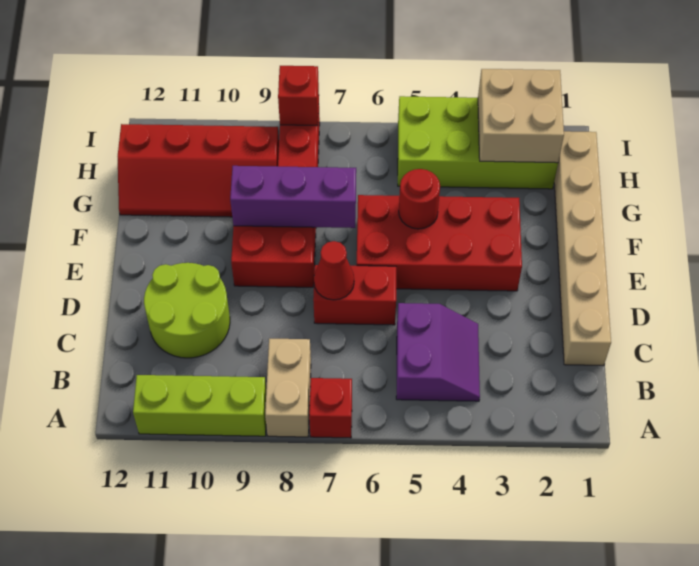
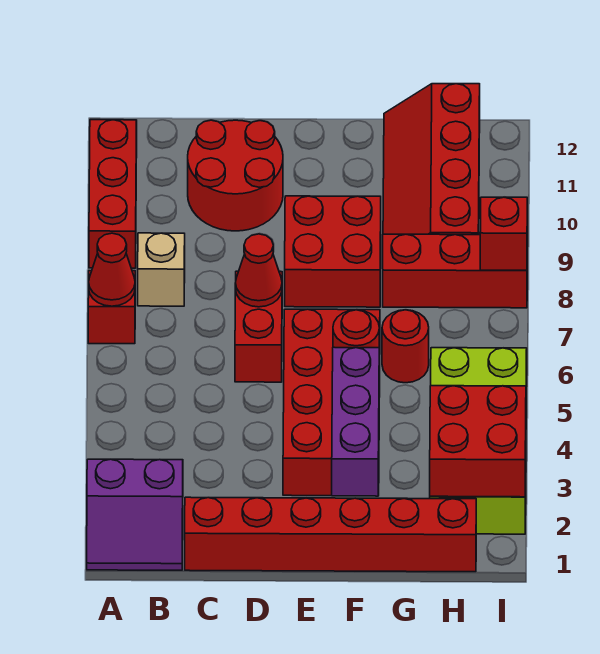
none -> red cone A7 level 2
tan brick A8:B8 level 1 -> tan brick B8 level 1
lime brick A9:A11 level 1 -> red brick A9:A11 level 1
purple slope B4:C5 level 1 top 5 -> purple slope A1:B2 level 1 top 2
tan brick C1:H1 level 1 -> red brick C1:H1 level 1
lime round brick C10:D11 level 1 -> red round brick C10:D11 level 1
purple brick F7:F9 level 2 -> purple brick F2:F4 level 2
none -> red round brick G6 level 1
tan brick H2:I3 level 2 -> red brick H2:I3 level 2

